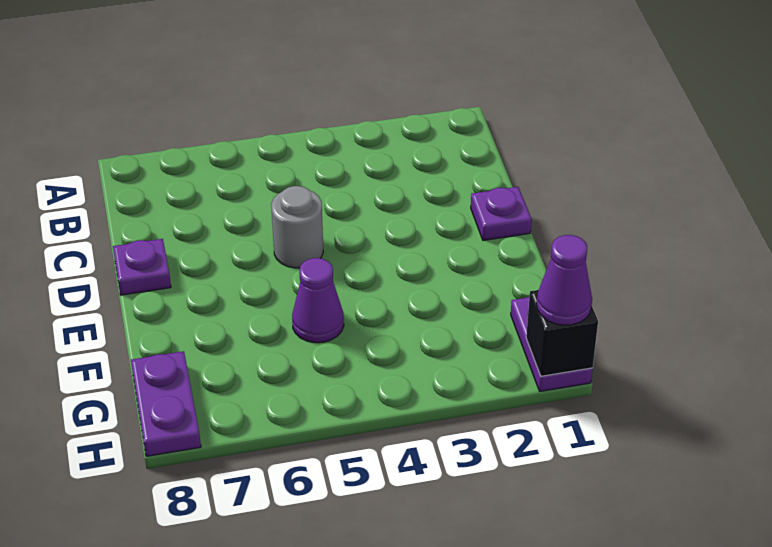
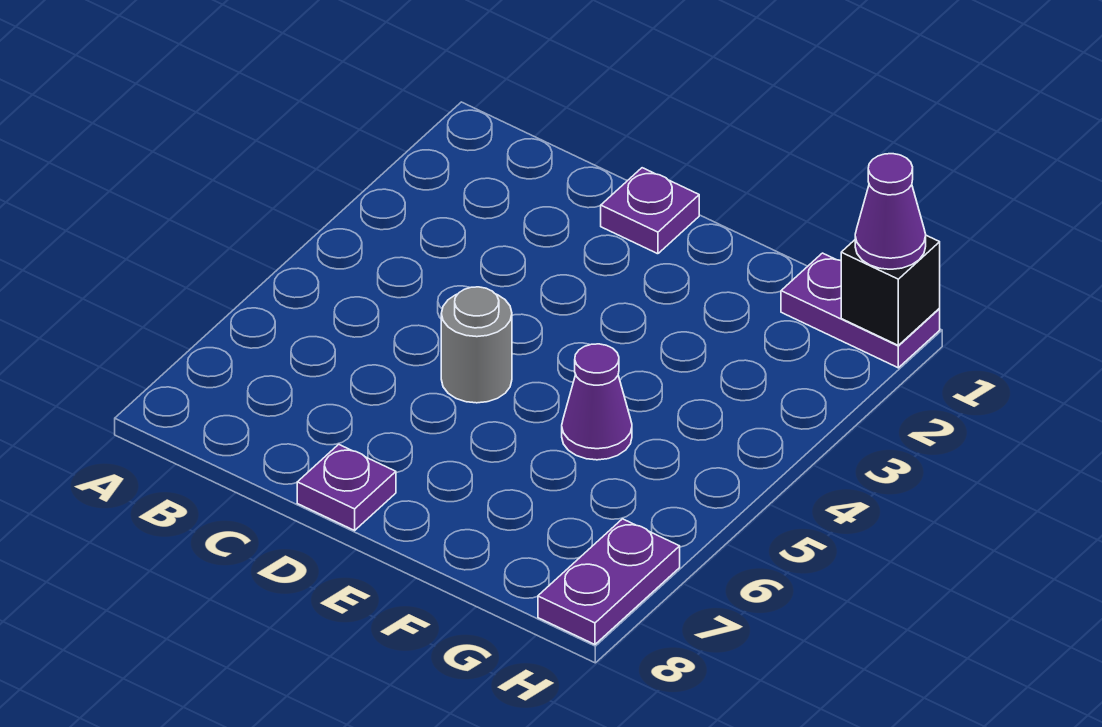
purple plate G8:H8 level 1 -> purple plate H7:H8 level 1

